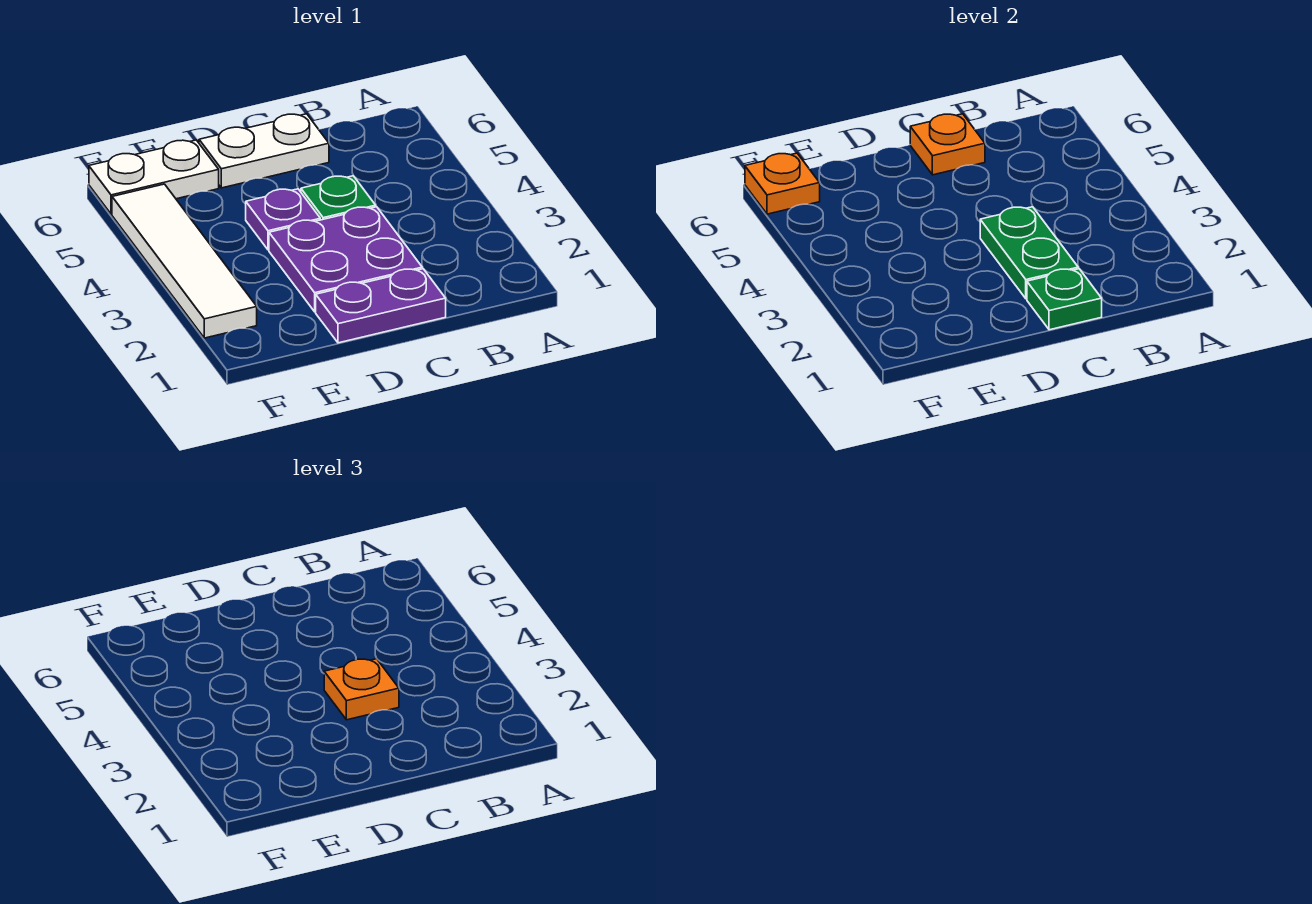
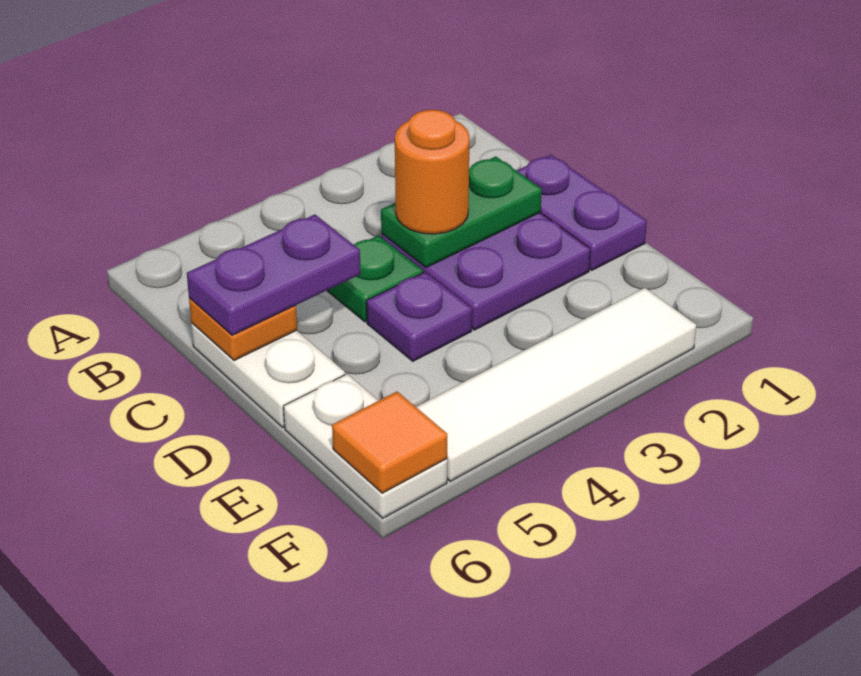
green plate C1 level 2 -> none
orange plate C3 level 3 -> orange round brick C3 level 3
none -> purple plate C5:C6 level 3
orange plate F6 level 2 -> orange tile F6 level 2

